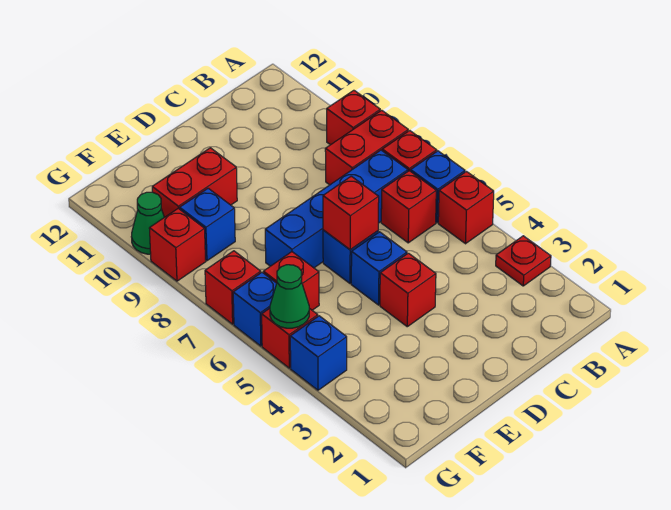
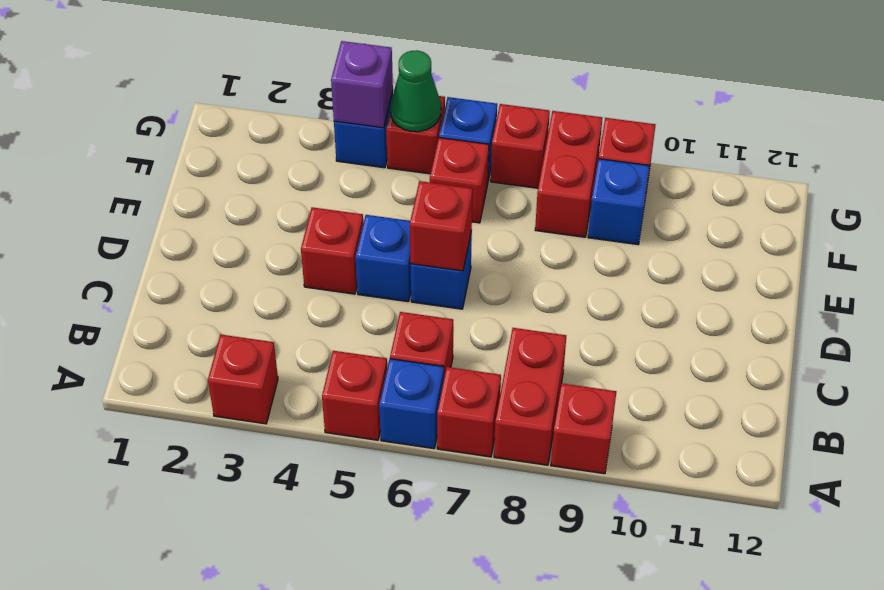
red plate A3 level 1 -> red brick A3 level 1
blue brick B7:E7 level 1 -> none
red brick E10:F10 level 1 -> red brick F8:G8 level 1
none -> purple brick G4 level 2
green cone G10 level 1 -> none

